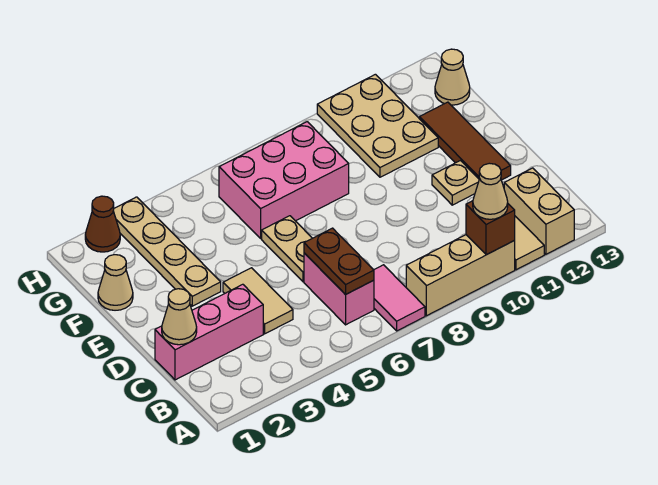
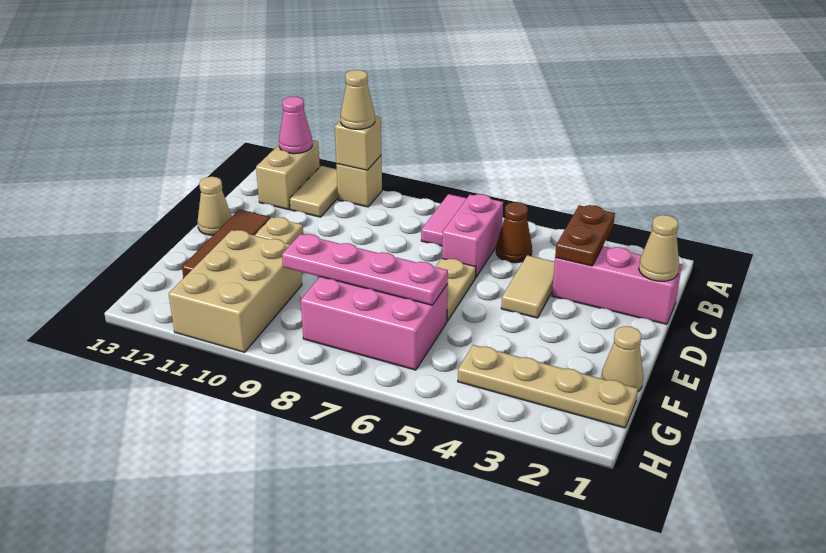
tan brick A8:A10 level 1 -> tan brick A10 level 1
brown brick A10 level 2 -> tan brick A10 level 2
none -> pink cone A12 level 2
brown plate B6:C6 level 2 -> brown plate B3:C3 level 2
tan plate E3:H3 level 1 -> tan plate G1:G4 level 1
none -> pink plate F6:F9 level 2
tan plate F10:H11 level 1 -> tan brick F10:H11 level 1
tan cone G13 level 1 -> tan cone D13 level 1
brown cone H2 level 1 -> brown cone B5 level 1

